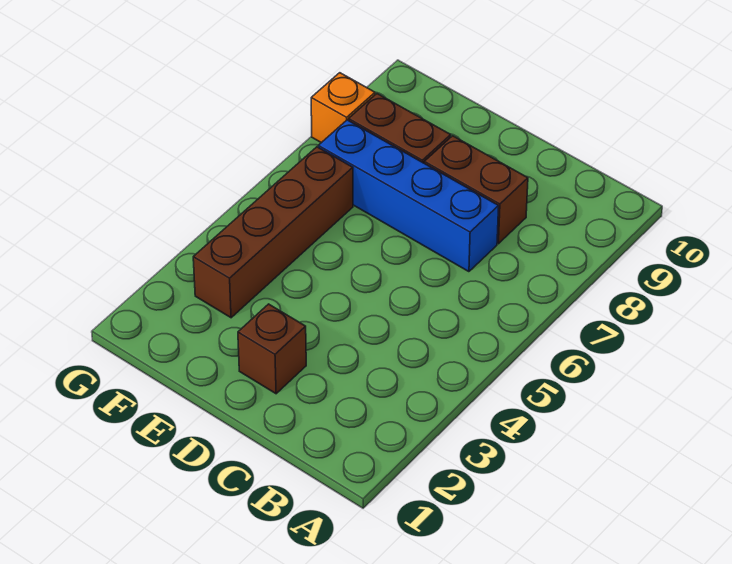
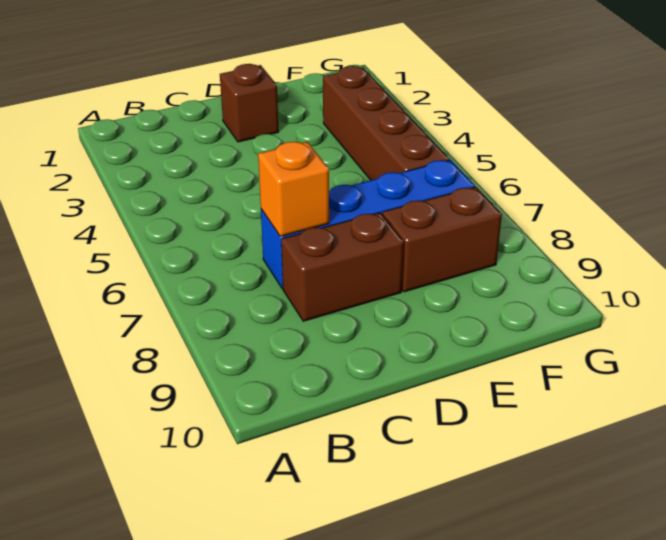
orange brick G8 level 1 -> orange brick C7 level 2

